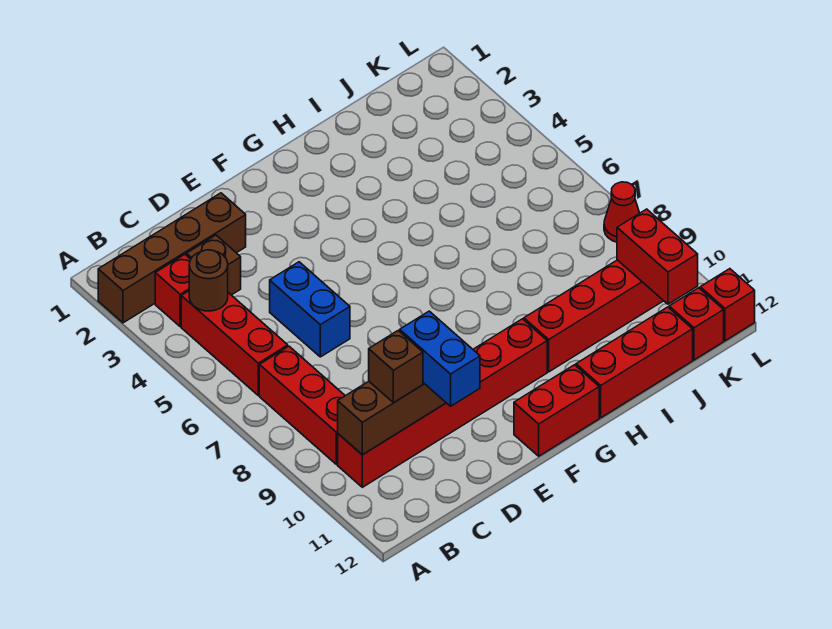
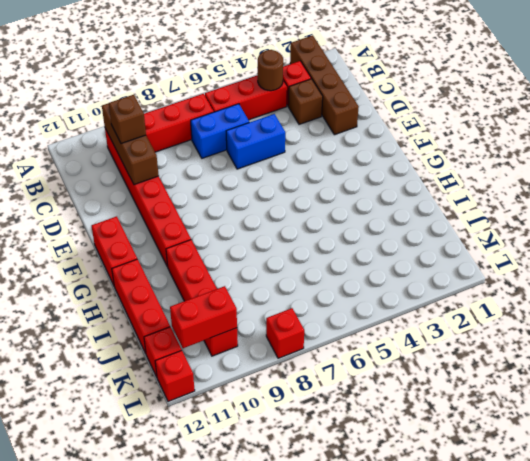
blue brick D10:D11 level 3 -> blue brick C6:C7 level 1
red cone L8 level 1 -> red brick L8 level 1

